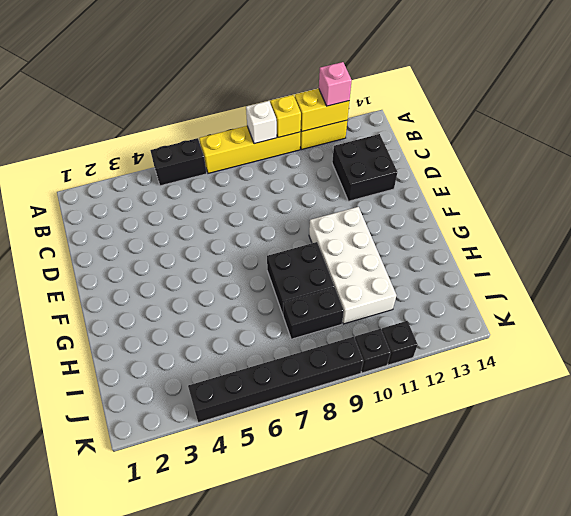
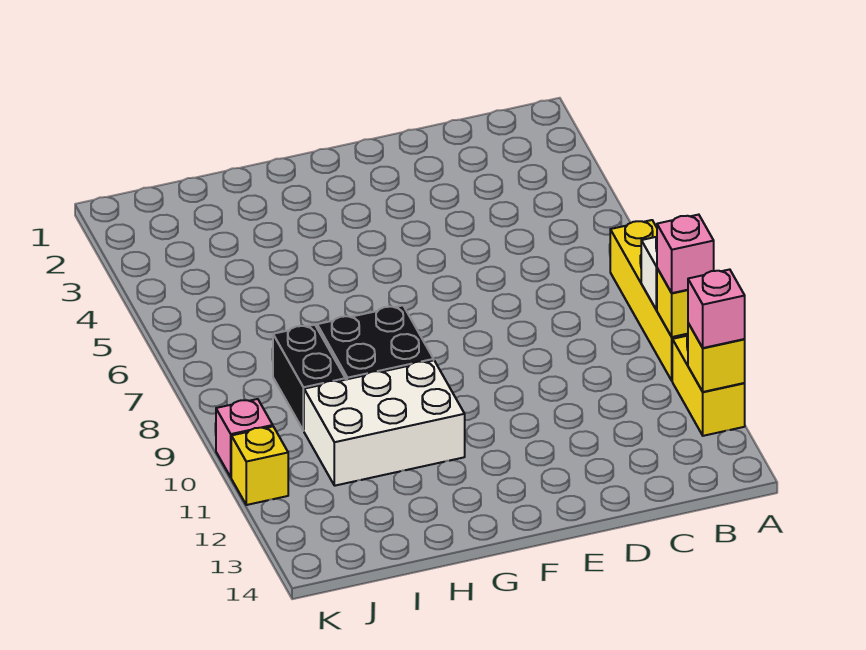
black brick A5:A6 level 1 -> none
none -> pink brick A10 level 3
yellow brick A11:A12 level 2 -> yellow brick A12 level 2
black brick C12:D13 level 1 -> none
white brick F10:I11 level 1 -> white brick G10:I11 level 1
black brick K4:K9 level 1 -> none
black brick K10 level 1 -> pink brick K10 level 1
black brick K11 level 1 -> yellow brick K11 level 1

